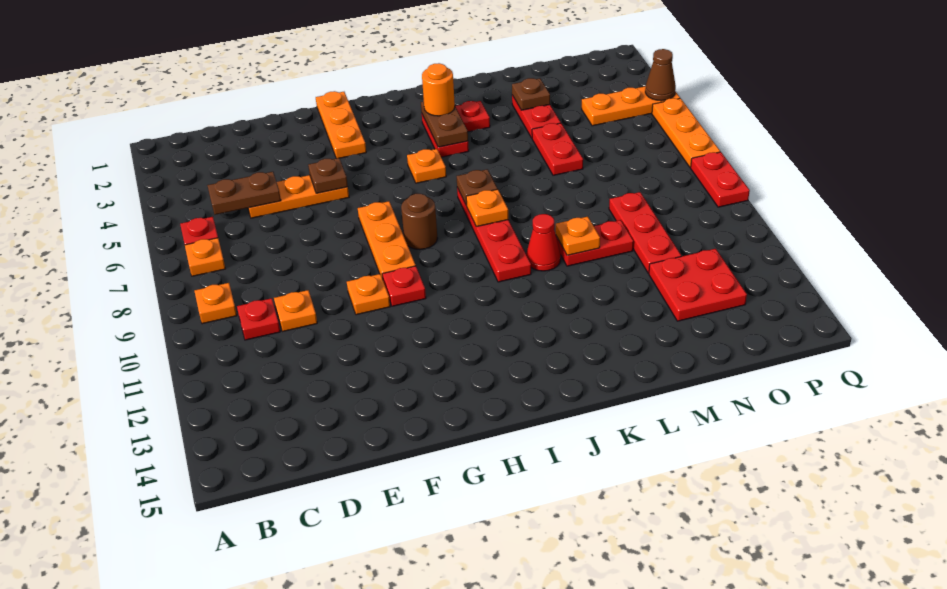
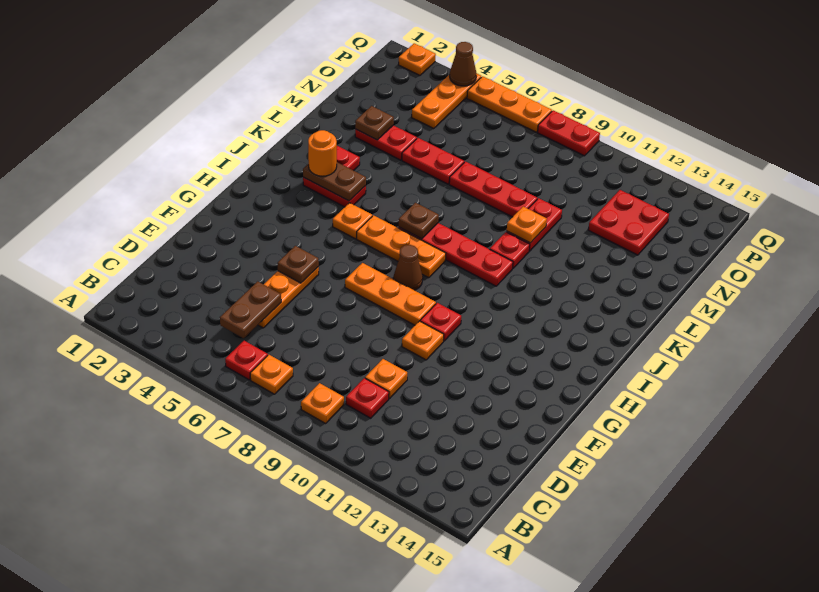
orange plate G1:G3 level 1 -> orange plate I6:I8 level 1
brown round brick H8 level 1 -> brown cone H8 level 1
orange plate J8 level 2 -> orange plate Q2 level 1
red cone K10 level 1 -> red plate K10 level 1
red plate N9:N11 level 1 -> red plate M7:M9 level 1

